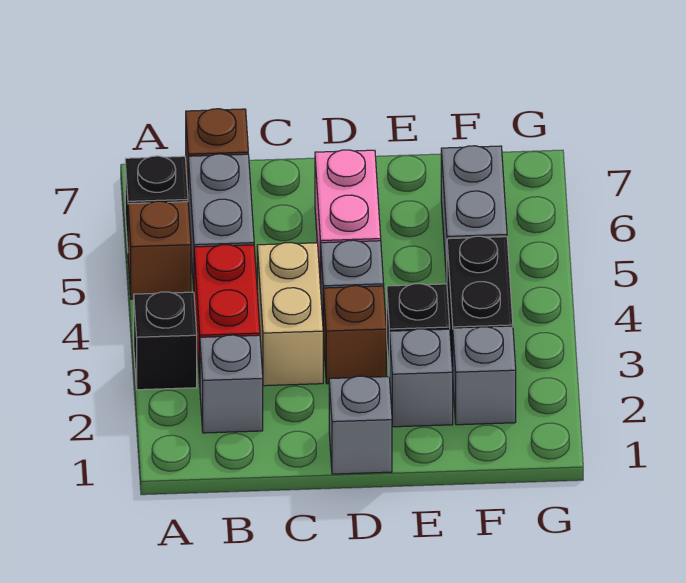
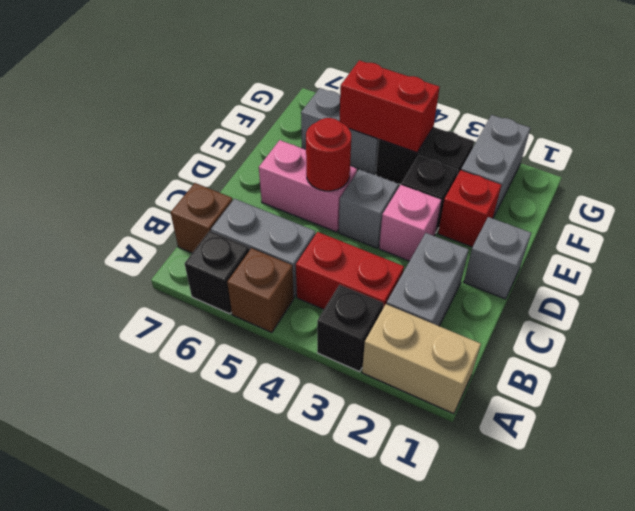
grey brick B2 level 1 -> grey brick B2:C2 level 1
tan brick C3:C4 level 1 -> tan brick A1:A2 level 1
brown brick D3 level 1 -> pink brick D3 level 1
none -> red round brick D5 level 2
grey brick E2 level 1 -> red brick E2 level 1
grey brick F2 level 1 -> grey brick F2:G2 level 1
none -> red brick F4:F5 level 2

